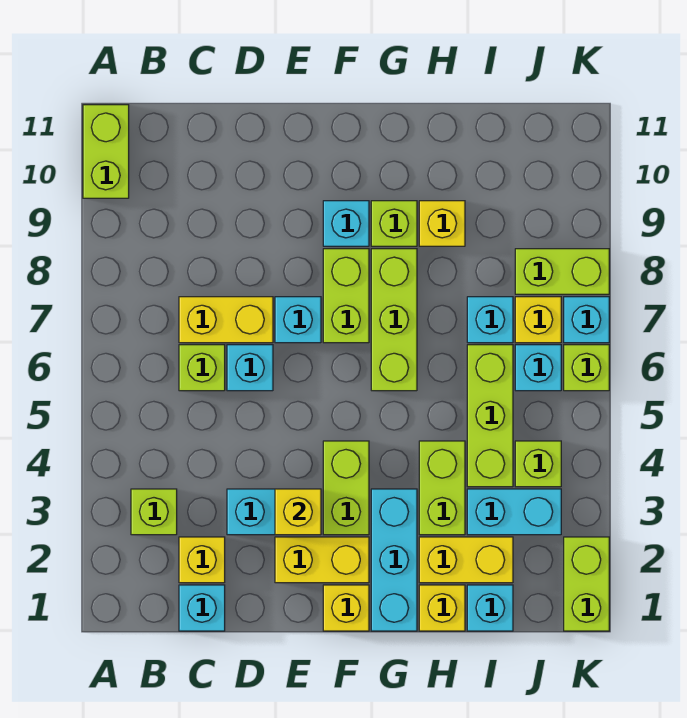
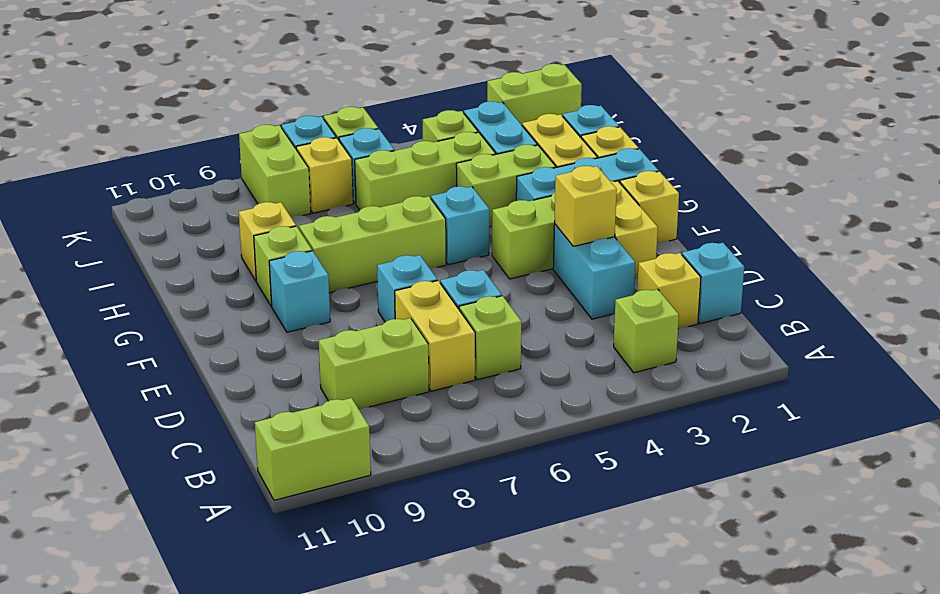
lime brick F7:F8 level 1 -> lime brick C8:C9 level 1
cyan brick I7 level 1 -> cyan brick G5 level 1

